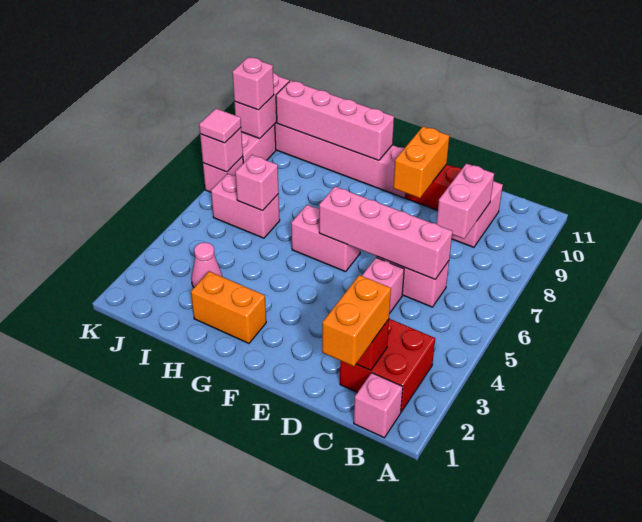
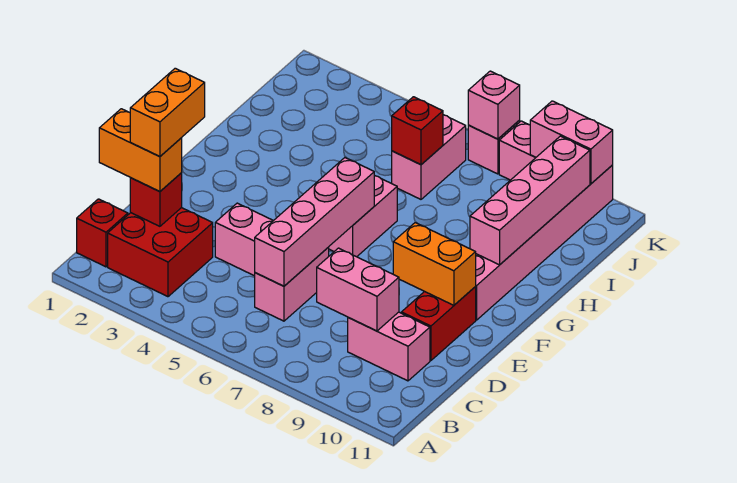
pink brick B1 level 1 -> red brick B1 level 1
orange brick G2:H2 level 1 -> orange brick C2:D2 level 4
pink cone I3 level 1 -> none
pink brick I6 level 2 -> red brick I6 level 2
pink tile K7 level 3 -> none
pink brick K9 level 3 -> none

